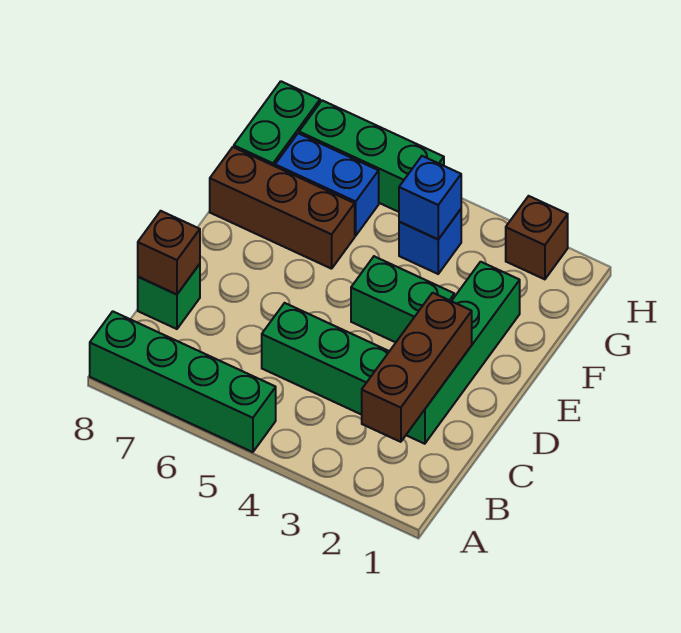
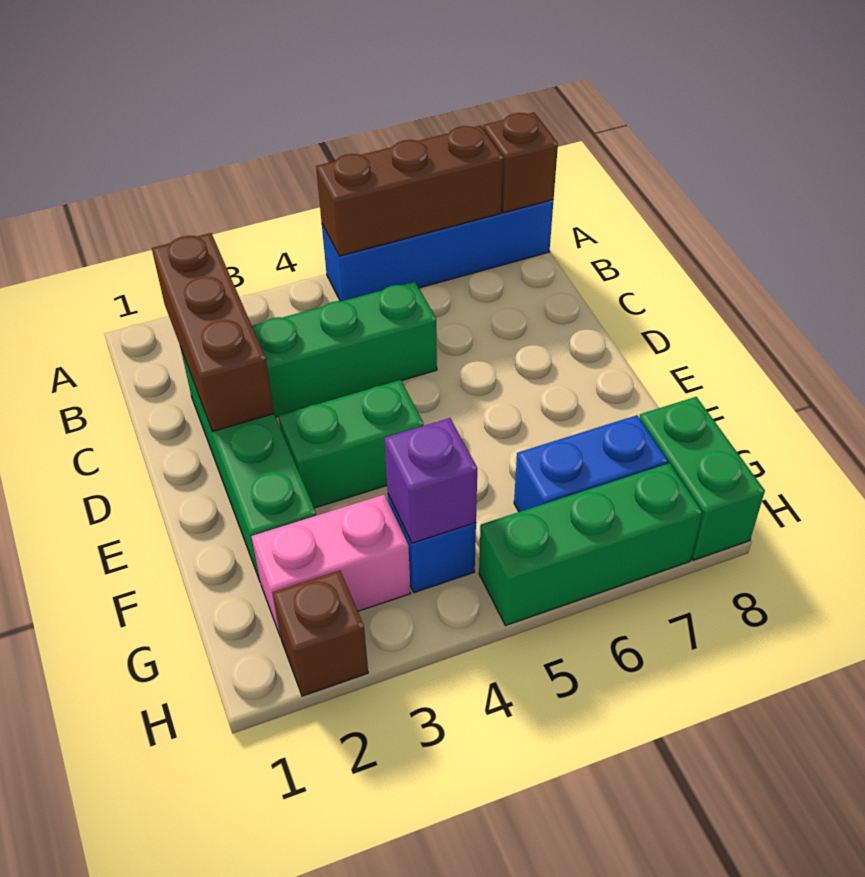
green brick A5:A8 level 1 -> blue brick A5:A8 level 1
green brick C8 level 1 -> none
brown brick C8 level 2 -> brown brick A8 level 2
brown brick F6:F8 level 1 -> brown brick A5:A7 level 2
none -> pink brick G2:G3 level 1
blue brick G4 level 2 -> purple brick G4 level 2

